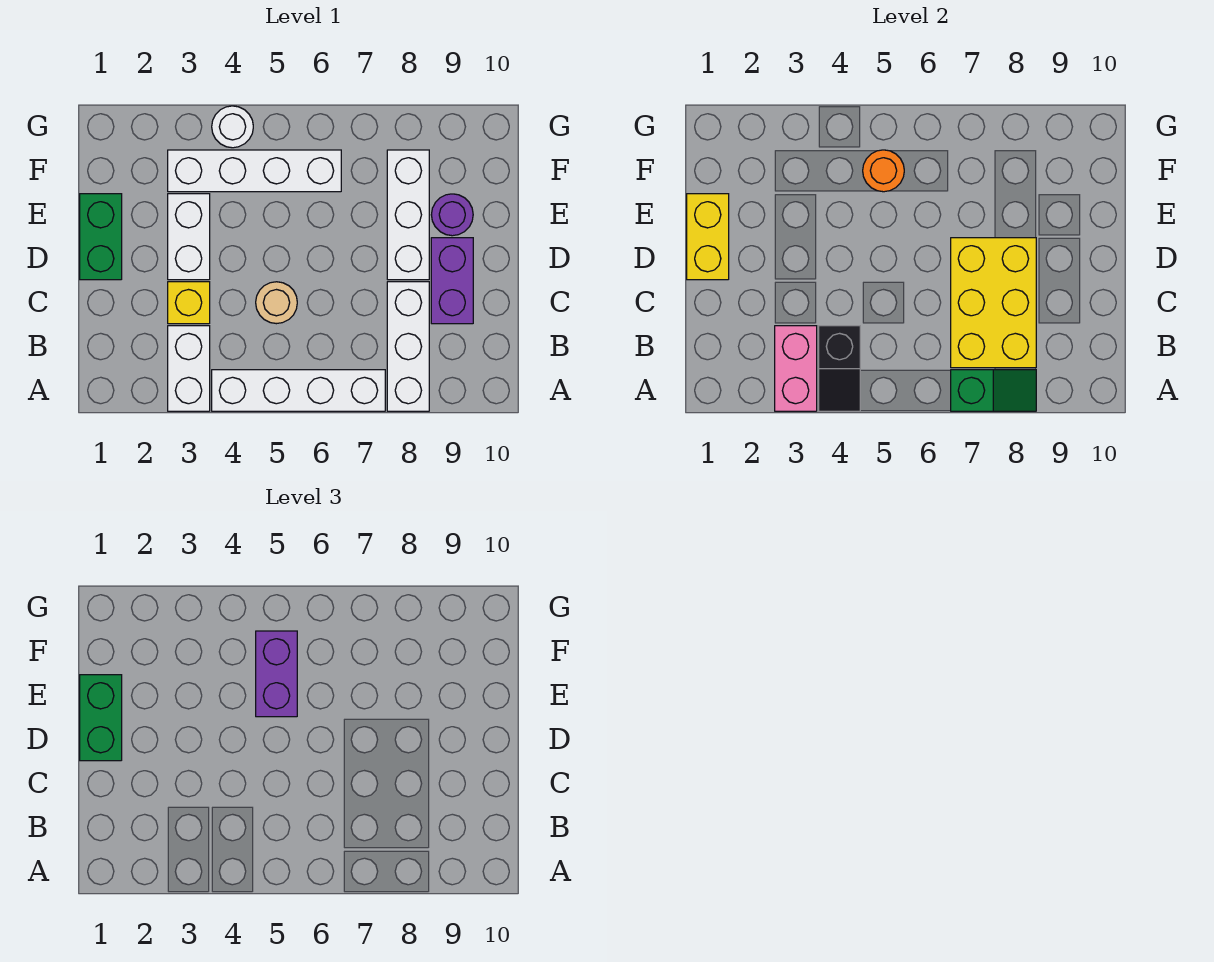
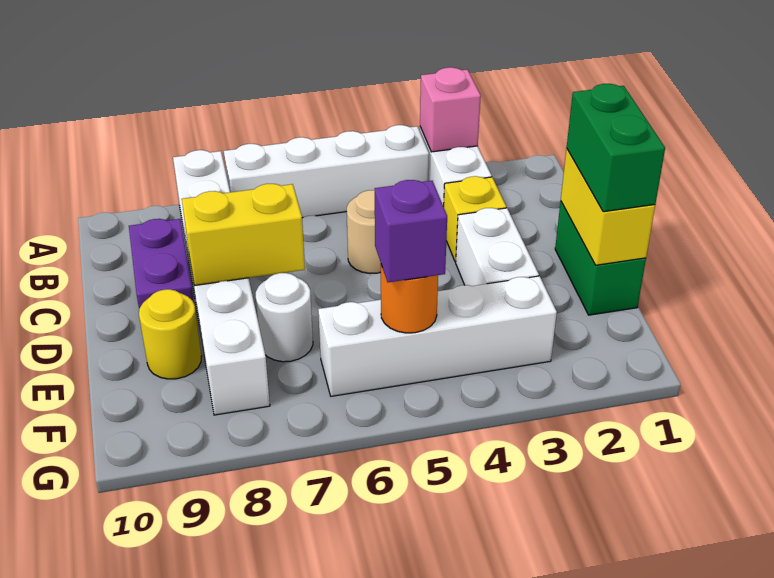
pink brick A3:B3 level 2 -> pink brick A3 level 2
black slope A4:B4 level 2 top B -> none
green slope A7:A8 level 2 top 7 -> none
yellow brick B7:D8 level 2 -> yellow brick D7:D8 level 2
purple brick E5:F5 level 3 -> purple brick F5 level 3
purple round brick E9 level 1 -> yellow round brick E9 level 1
white round brick G4 level 1 -> white round brick E7 level 1

